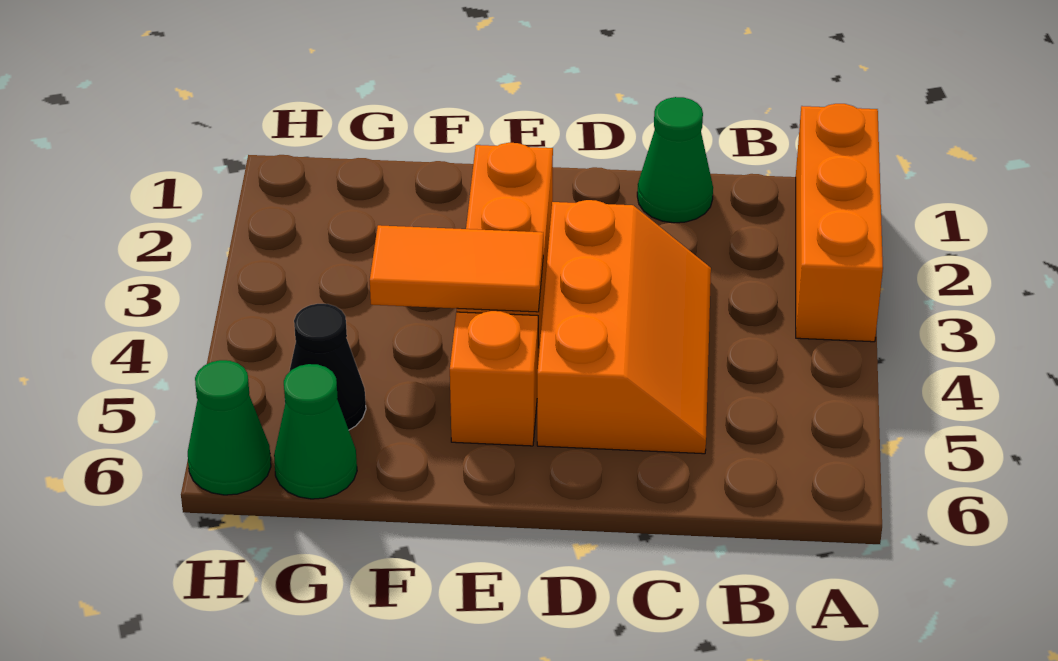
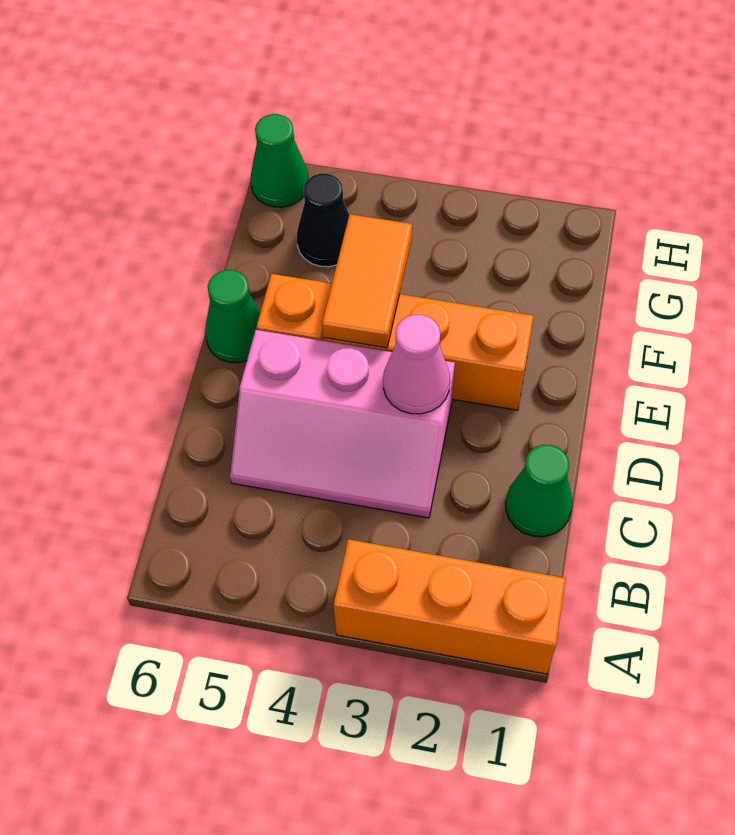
orange slope C3:D5 level 1 top D -> pink slope C3:D5 level 1 top D
none -> pink cone D3 level 2
green cone G6 level 1 -> green cone E6 level 1

